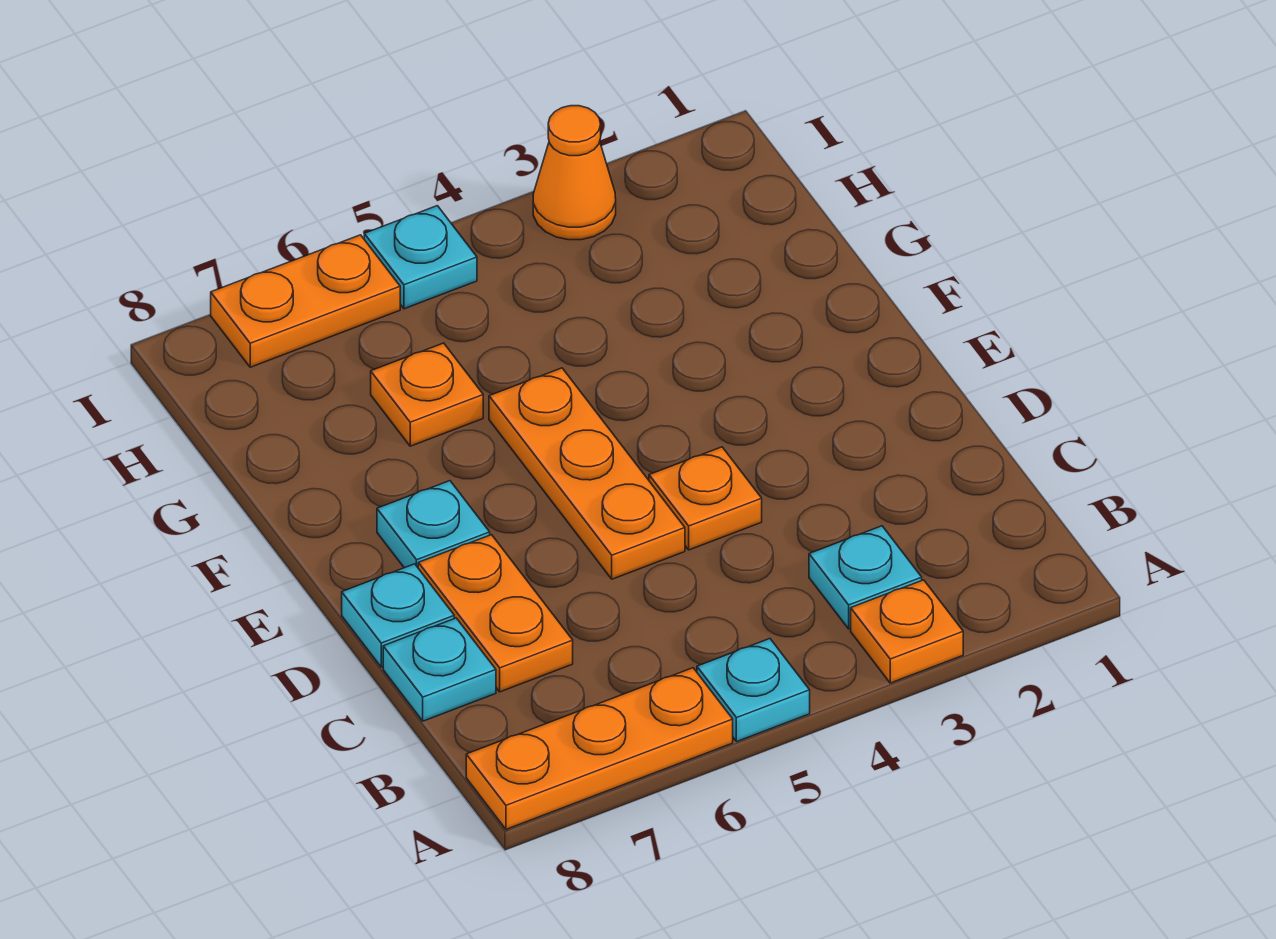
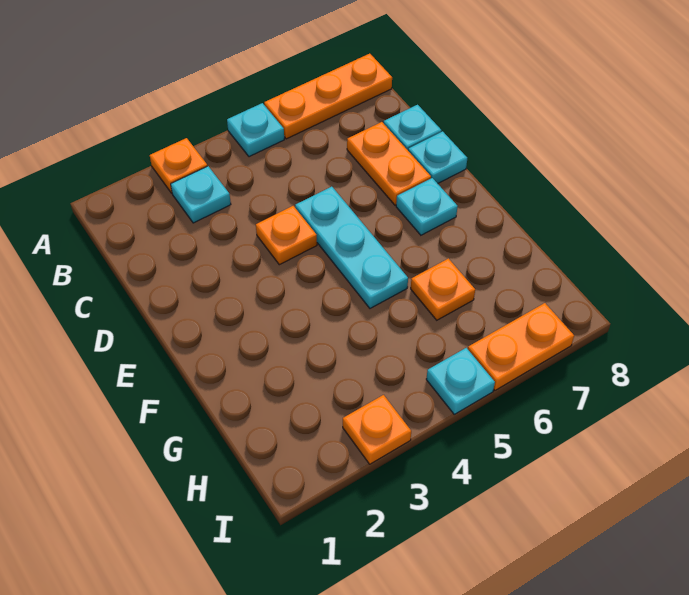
orange plate D5:F5 level 1 -> cyan plate D5:F5 level 1
orange cone I3 level 1 -> orange plate I3 level 1

